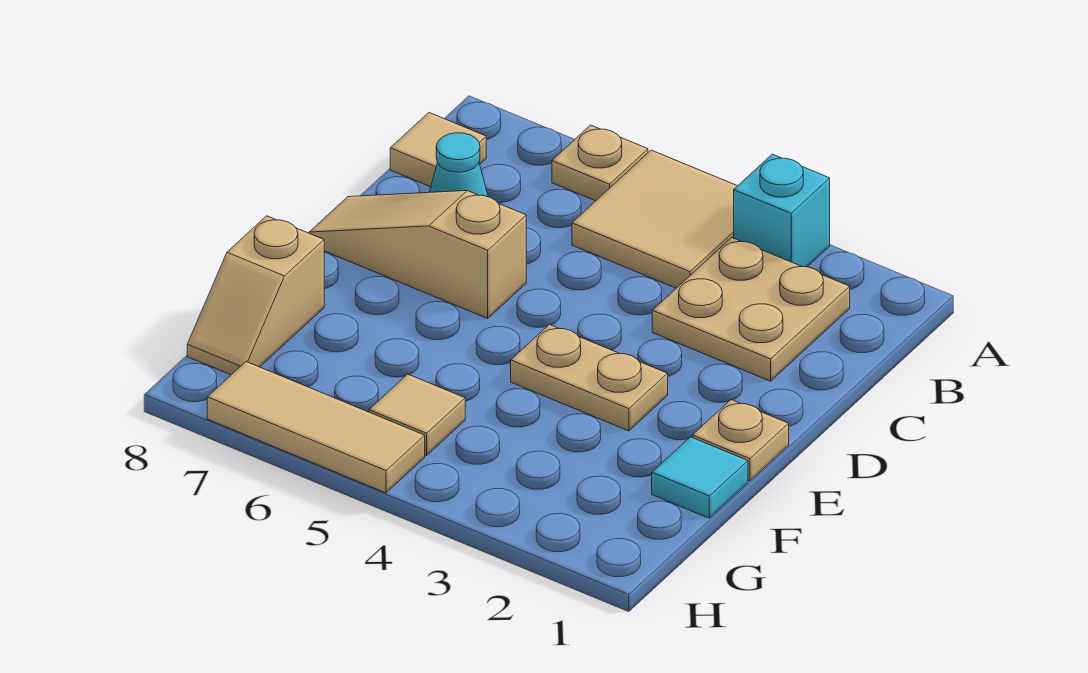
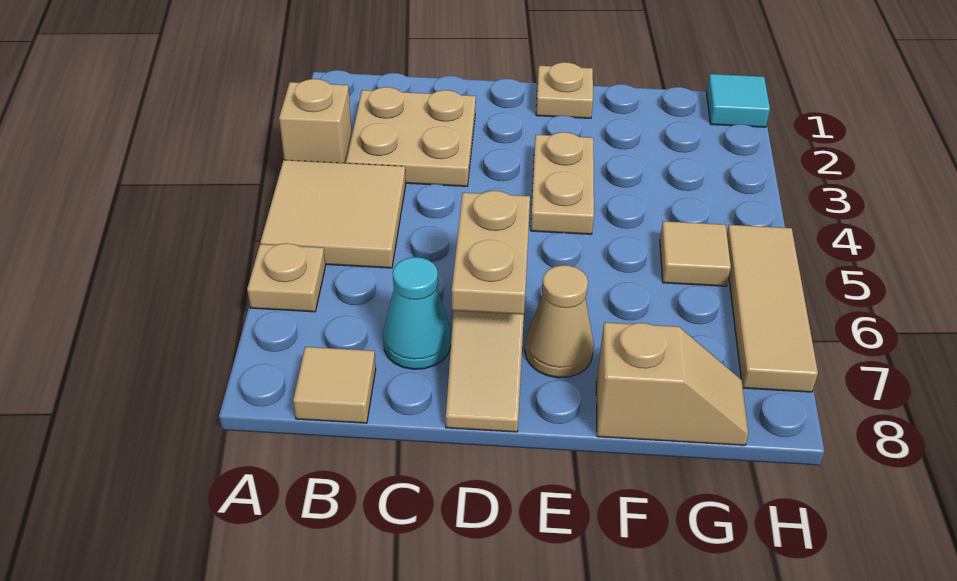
cyan brick A3 level 1 -> tan brick A3 level 1
none -> tan plate D6:D7 level 2
none -> tan cone E7 level 1
cyan tile F1 level 1 -> cyan tile H1 level 1

